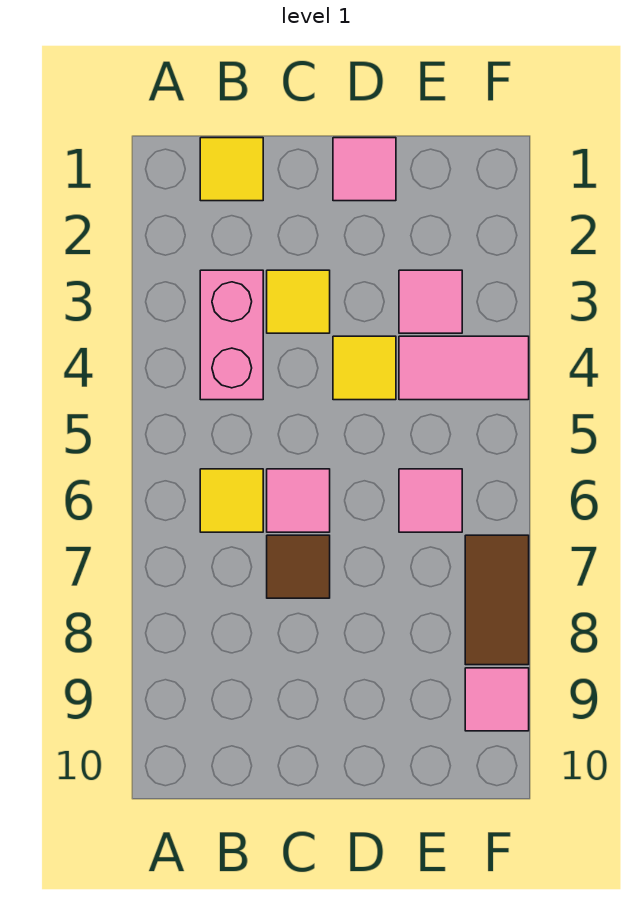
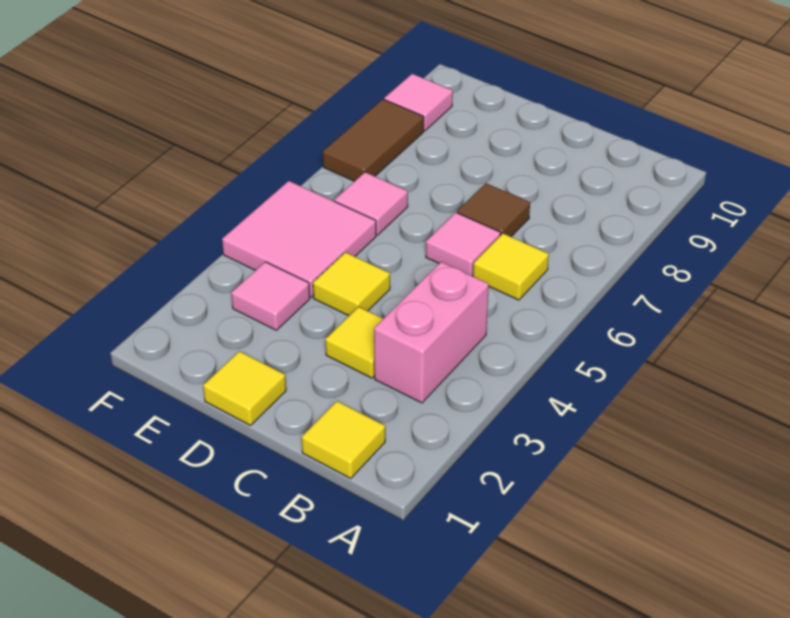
pink tile D1 level 1 -> yellow tile D1 level 1
pink tile E4:F4 level 1 -> pink tile E4:F5 level 1

